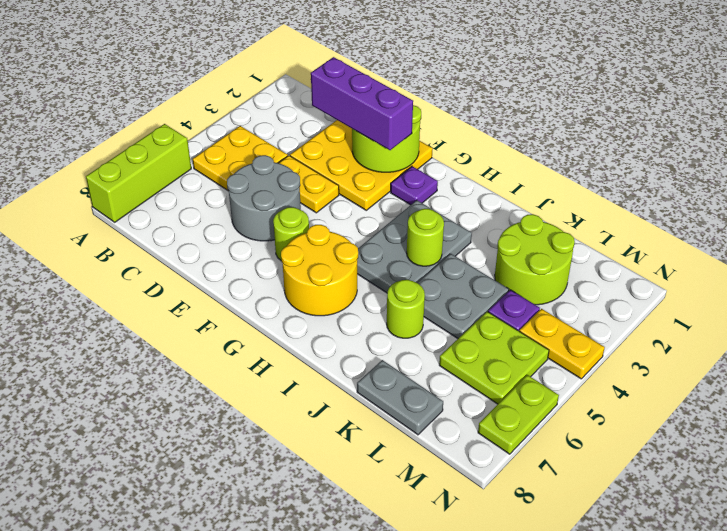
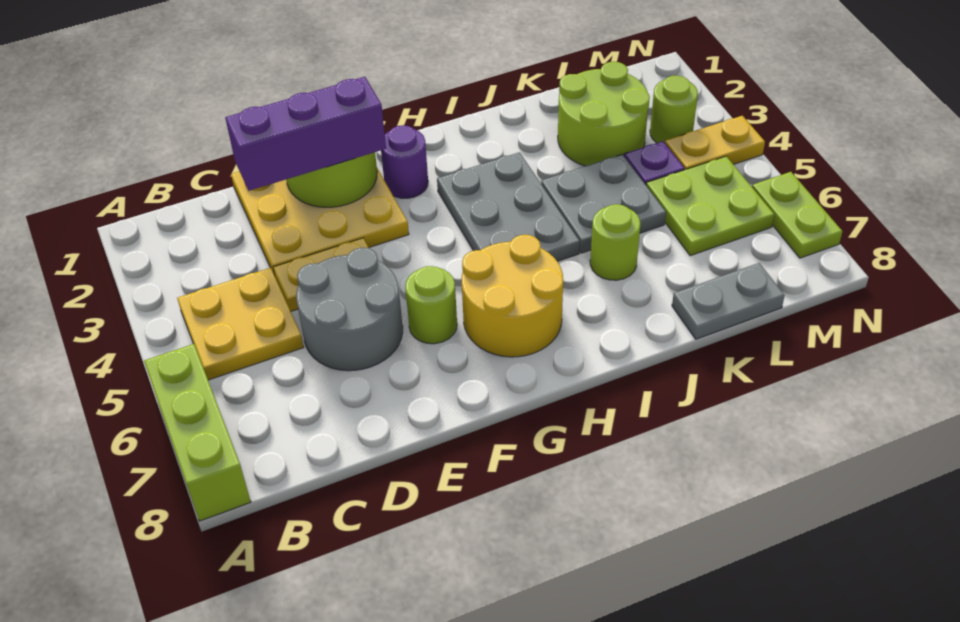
purple plate G2 level 1 -> purple round brick G2 level 1
lime round brick I4 level 2 -> lime round brick M3 level 1

